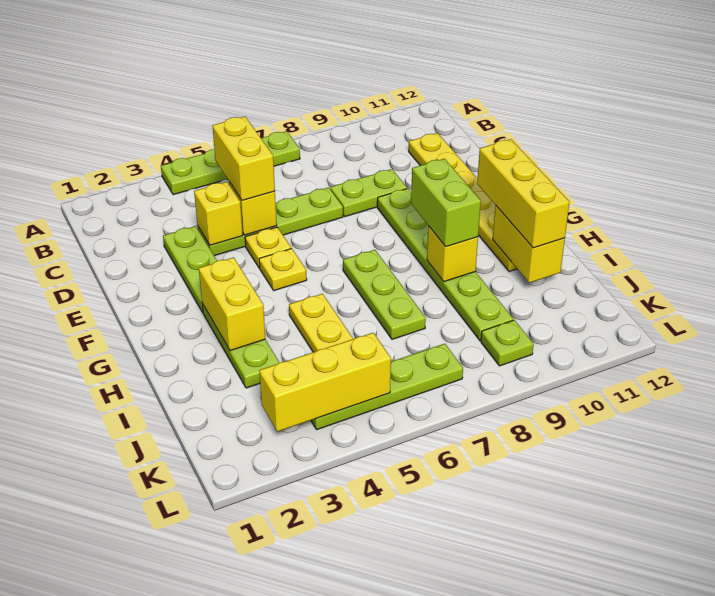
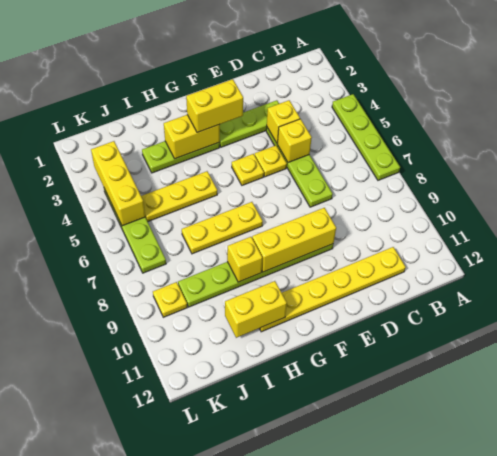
yellow brick C5:D5 level 3 -> yellow brick F3:G3 level 3
lime plate D8:D9 level 1 -> none
lime plate G7:I7 level 1 -> yellow plate G7:I7 level 1
lime brick G9:H9 level 3 -> none
yellow brick G11:I11 level 3 -> yellow brick E9:G9 level 2
lime plate K9 level 1 -> yellow plate K9 level 1

